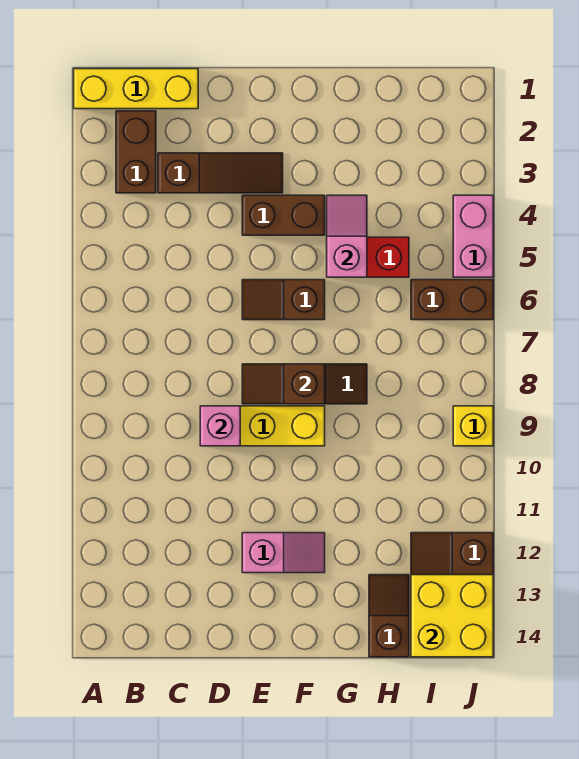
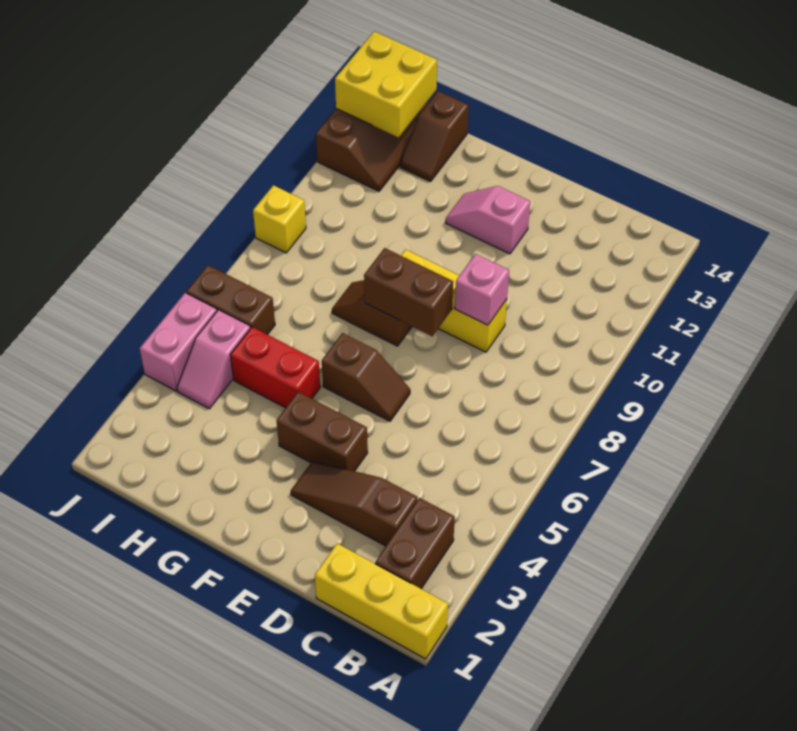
brown slope E8:F8 level 2 top F -> brown brick E8:F8 level 2
pink slope G4:G5 level 2 top 5 -> pink slope I4:I5 level 1 top 5

